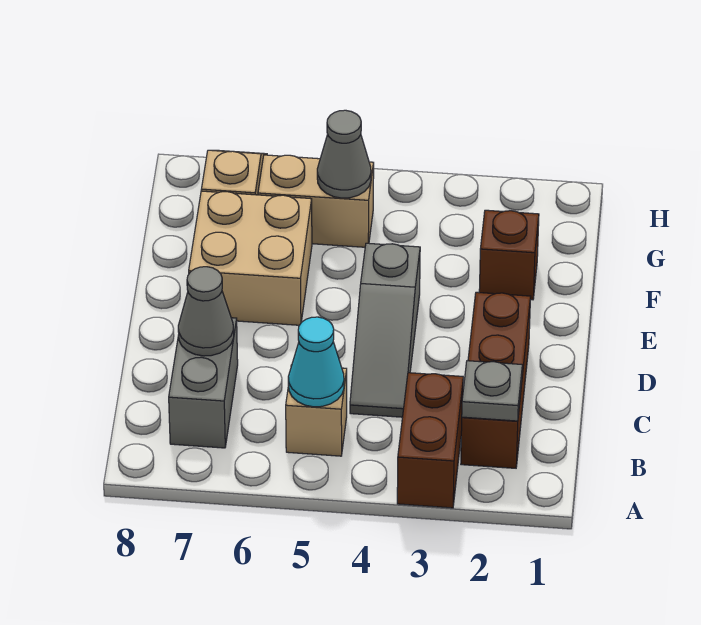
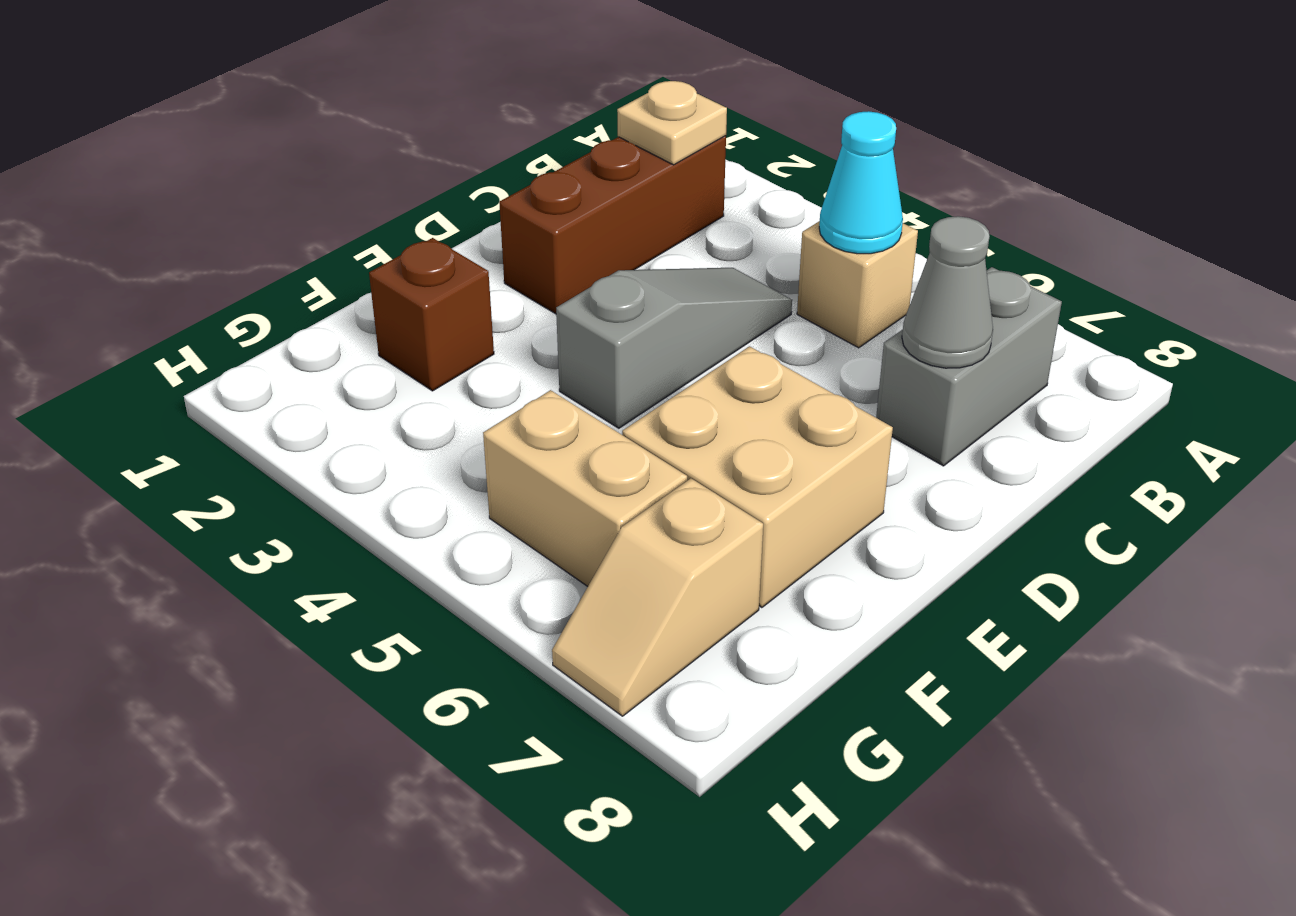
brown brick A3:B3 level 1 -> none
grey plate B2 level 2 -> tan plate B2 level 2
grey cone G5 level 2 -> none

